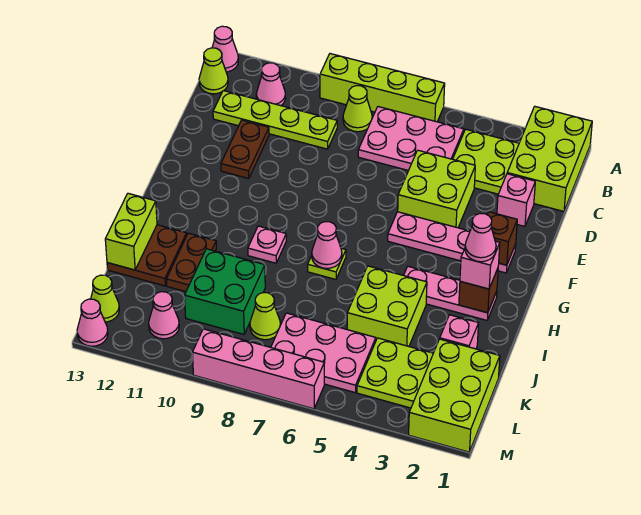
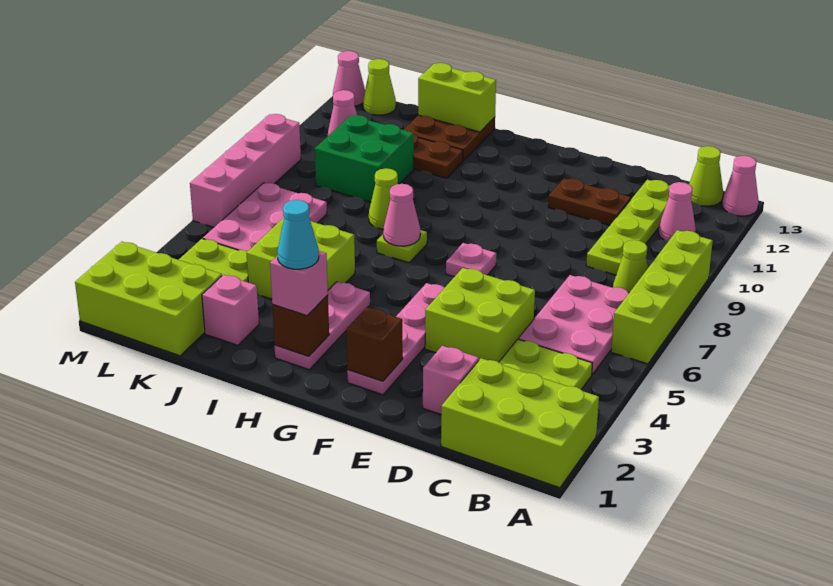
pink cone H2 level 4 -> cyan cone H2 level 4
pink plate H9 level 1 -> pink plate F7 level 1
lime cone K8 level 1 -> lime cone I8 level 1

